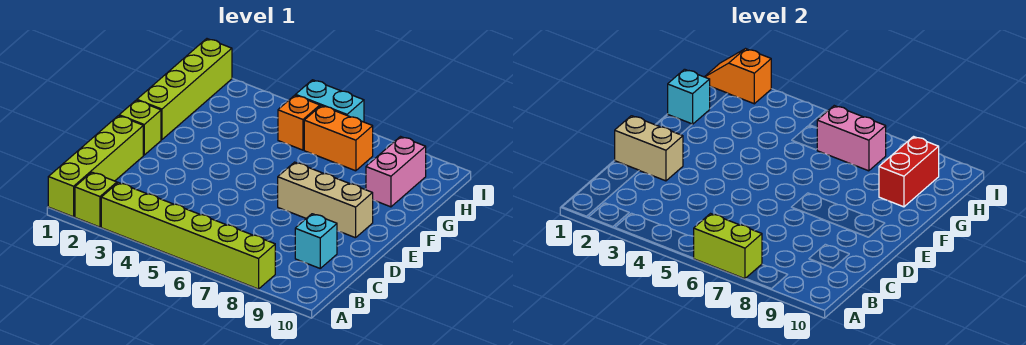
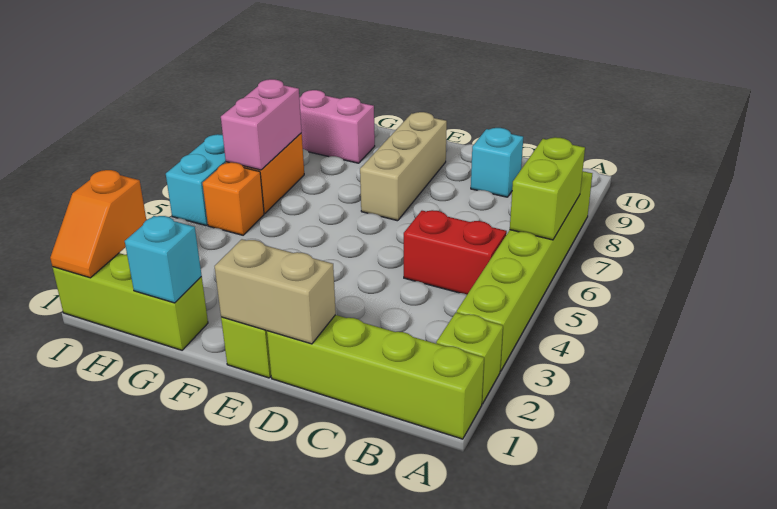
tan brick D1:D2 level 2 -> tan brick D1:E1 level 2
lime brick F1:I1 level 1 -> lime brick G1:I1 level 1
red brick G9:H9 level 2 -> red brick B5:C5 level 1

